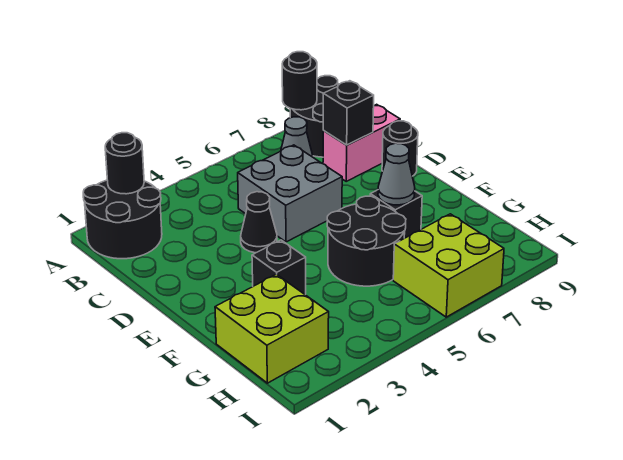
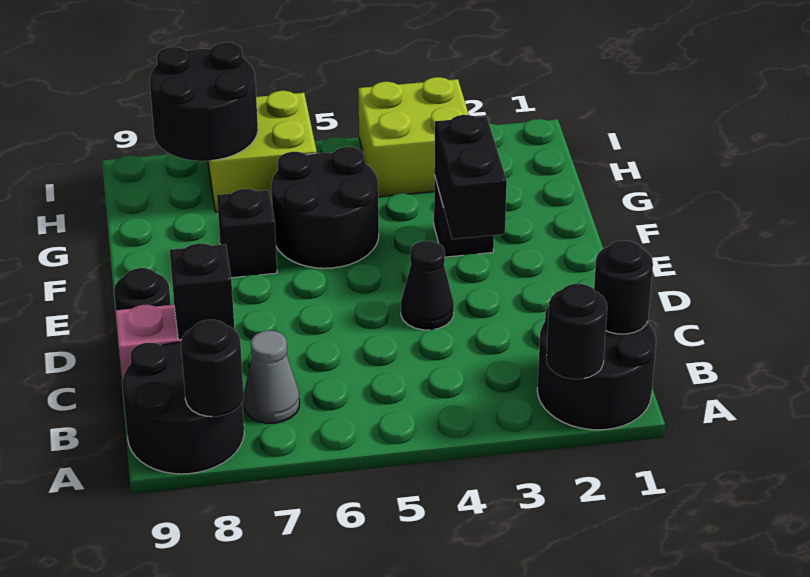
none -> black round brick B1 level 2
grey brick C5:D6 level 1 -> none
none -> black brick E3:F3 level 2
grey cone F7 level 2 -> none
lime brick G1:H2 level 1 -> lime brick H3:I4 level 1
none -> black round brick H7:I8 level 2

